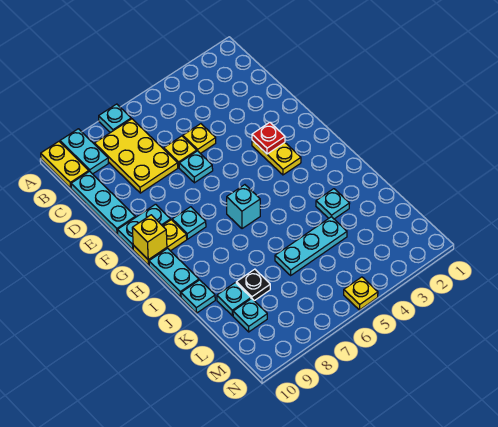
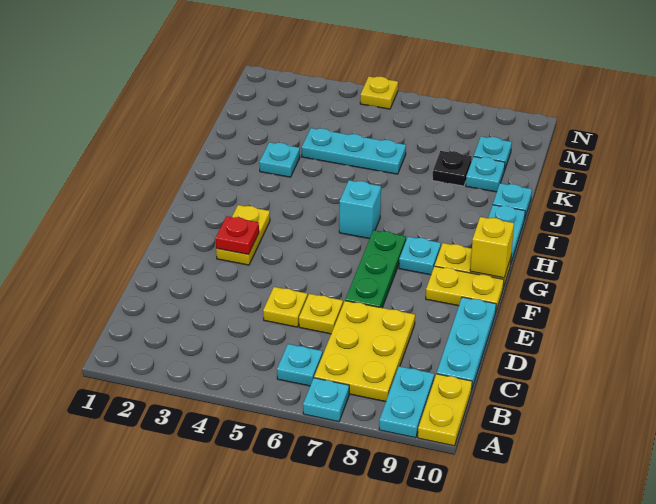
cyan plate E6 level 1 -> cyan plate B6 level 1
none -> green plate E7:G7 level 1
cyan plate F9:F10 level 1 -> yellow plate F9:F10 level 1

